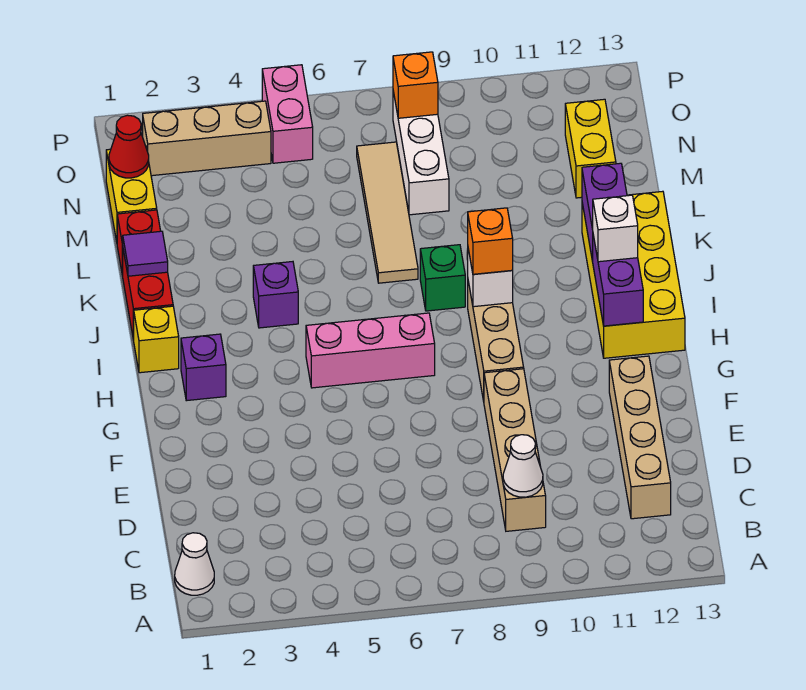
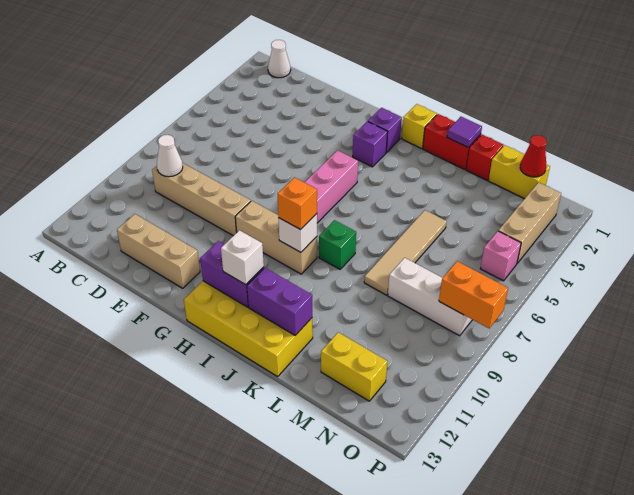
tan brick C12:F12 level 1 -> tan brick D12:F12 level 1
purple brick J4 level 1 -> purple brick H3 level 1
tan tile K7:N7 level 1 -> tan tile L5:L8 level 1
pink brick O5:P5 level 1 -> pink brick O5 level 1
orange brick O8 level 2 -> orange brick O8:P8 level 2

